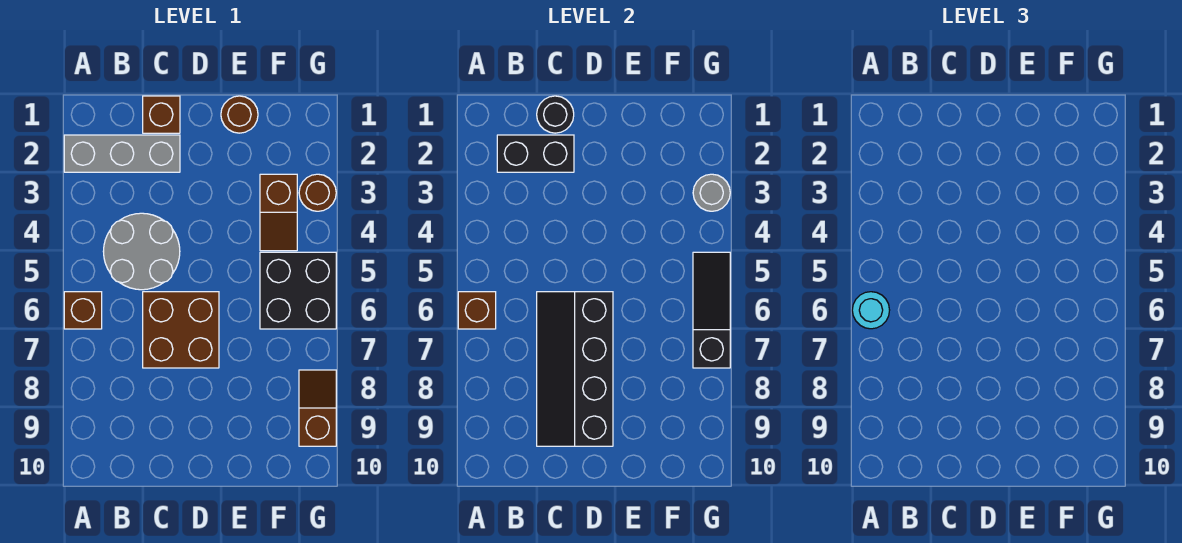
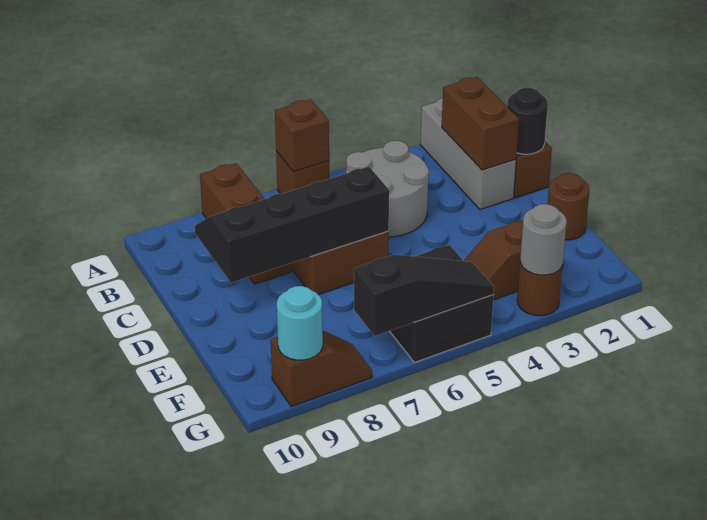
cyan round brick A6 level 3 -> cyan round brick G9 level 2
none -> brown brick A8:C8 level 1
black brick B2:C2 level 2 -> brown brick B2:C2 level 2

